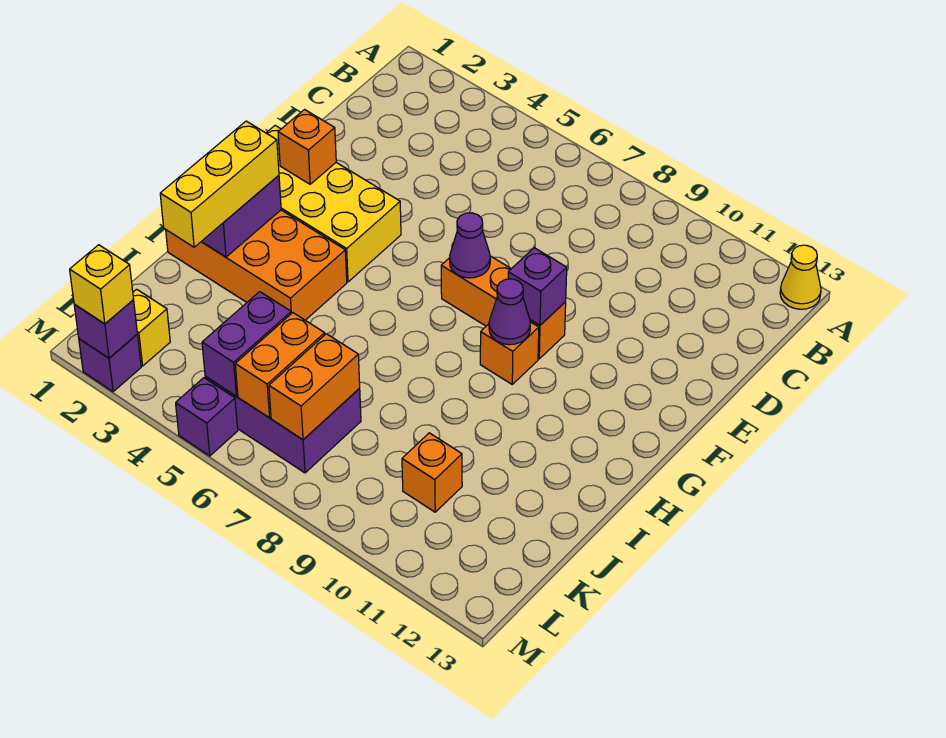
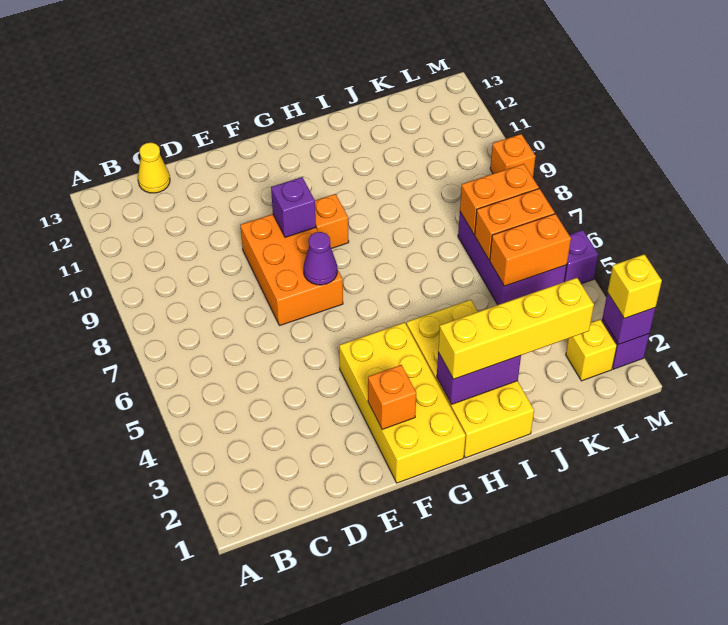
yellow cone A13 level 1 -> yellow cone C13 level 1
orange brick F7:F9 level 1 -> orange brick E7:F9 level 1
purple cone G9 level 2 -> none
orange brick H1:I4 level 1 -> yellow brick H1:I4 level 1
yellow brick H2:J2 level 3 -> yellow brick H2:K2 level 3
purple brick K5:L5 level 2 -> orange brick K5:L5 level 2
orange brick K10 level 1 -> orange brick M9 level 1

